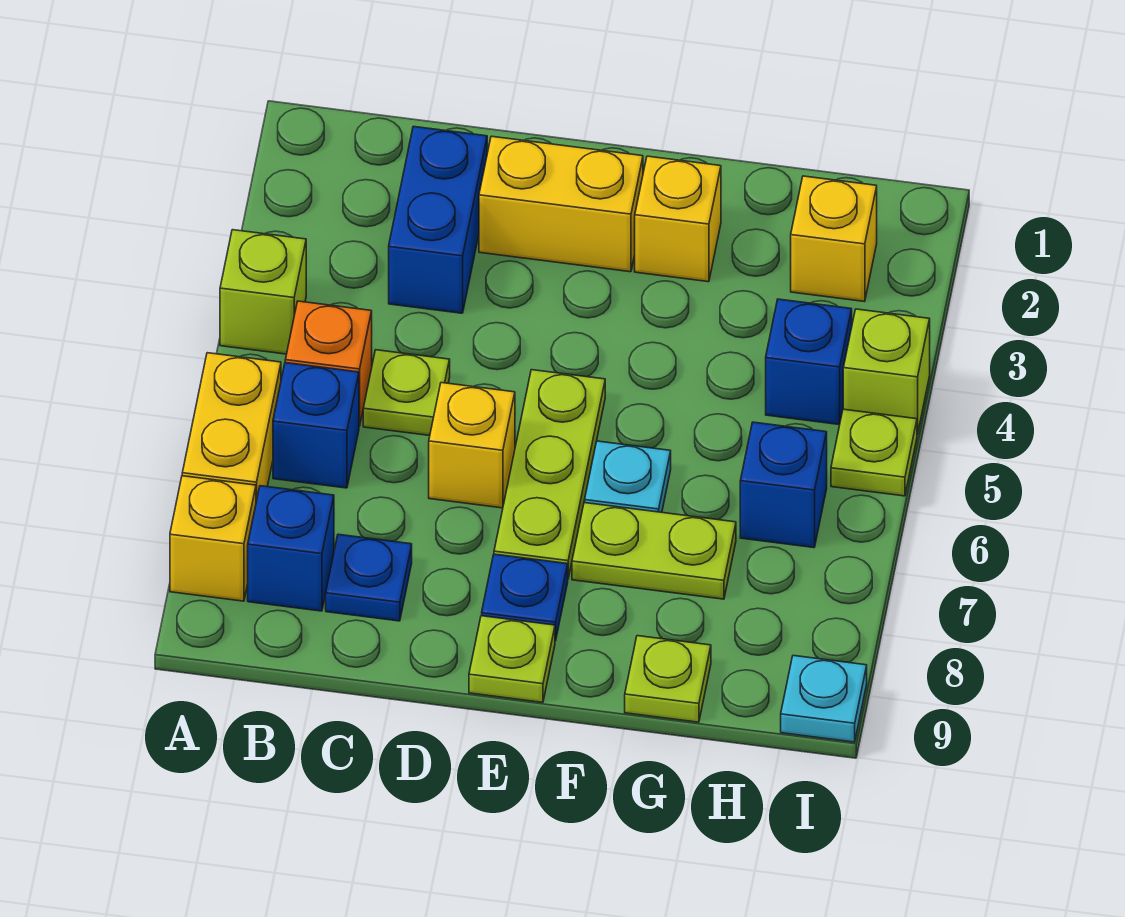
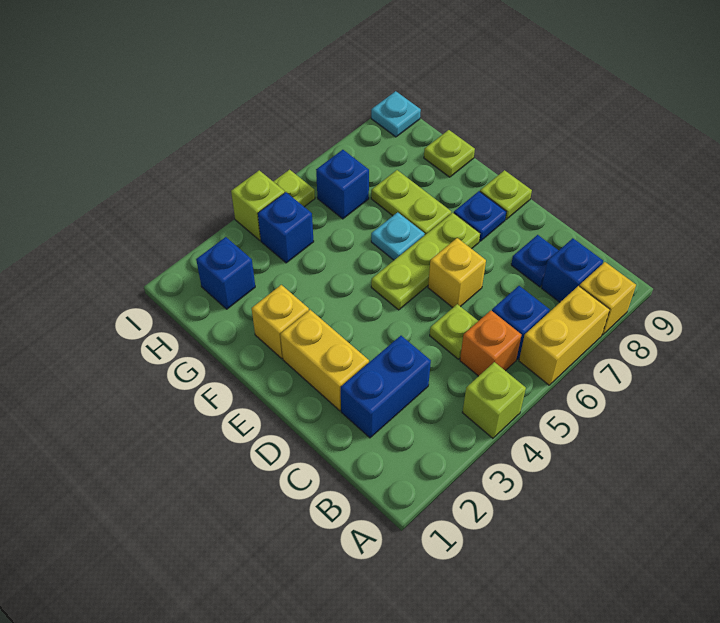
yellow brick H2 level 1 -> blue brick H2 level 1

